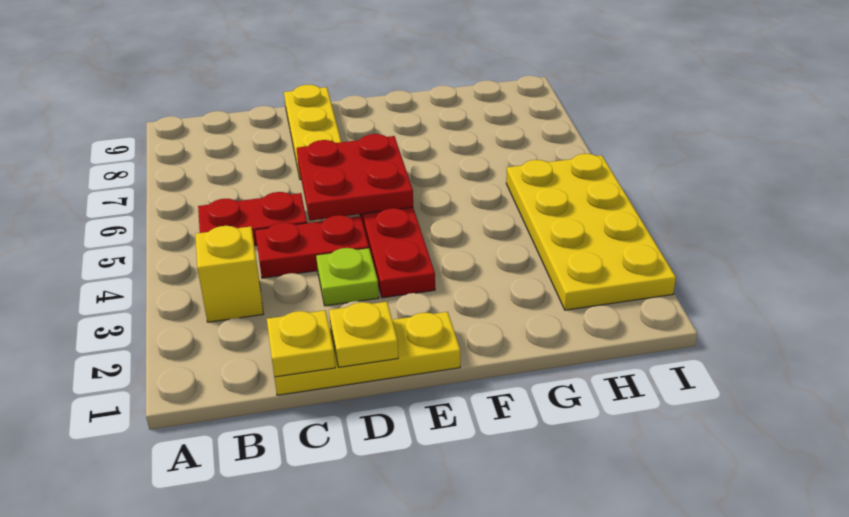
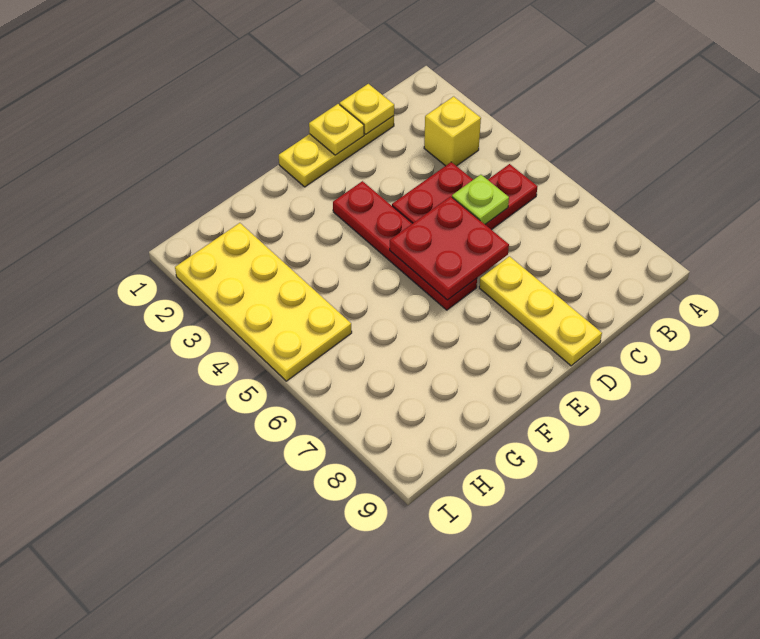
lime plate D3 level 1 -> lime plate C5 level 2

